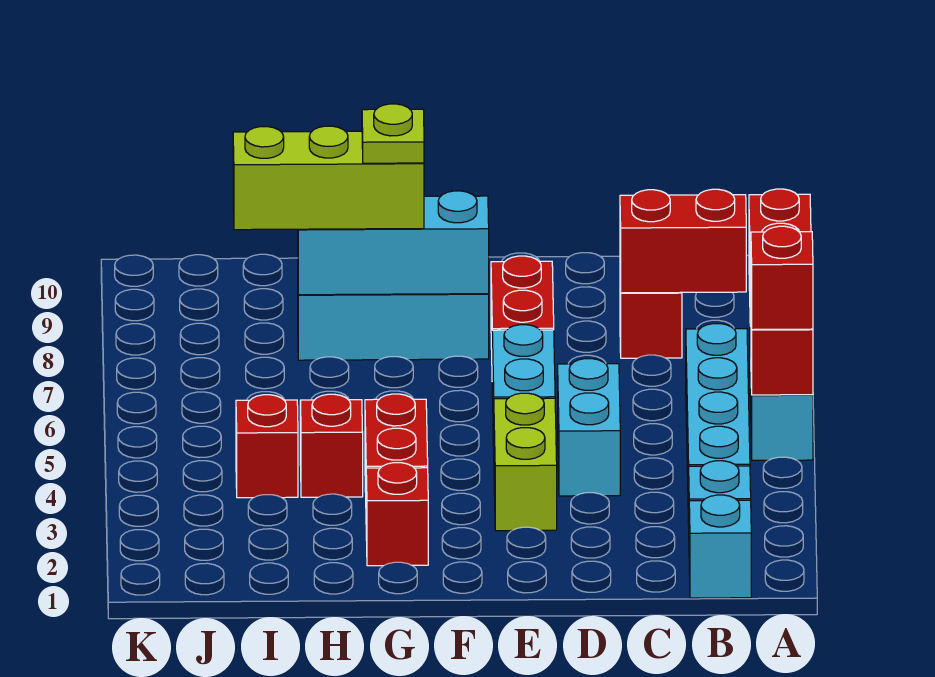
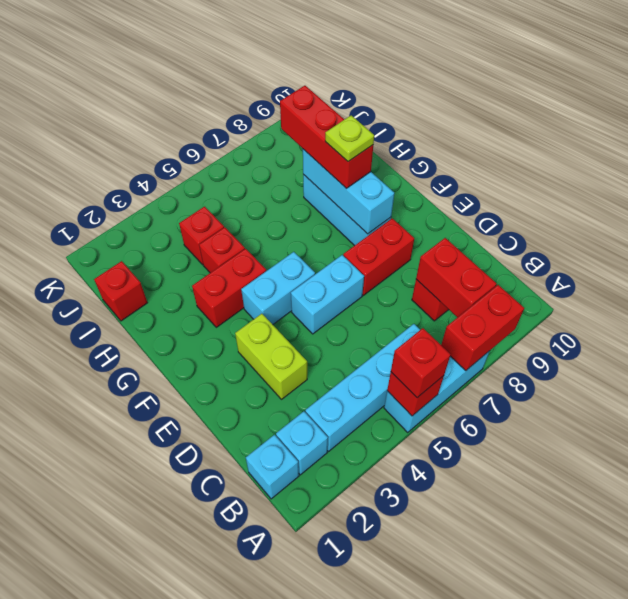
cyan brick D4:D5 level 1 -> cyan brick F4:F5 level 1
lime brick E3:E4 level 1 -> lime brick D3:E3 level 1
red brick G2 level 1 -> red brick I1 level 1
lime brick G8:I8 level 3 -> red brick G8:I8 level 3

